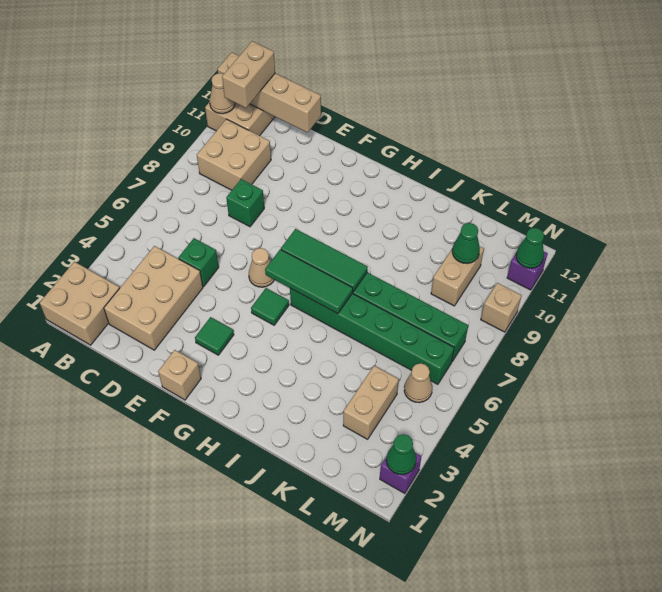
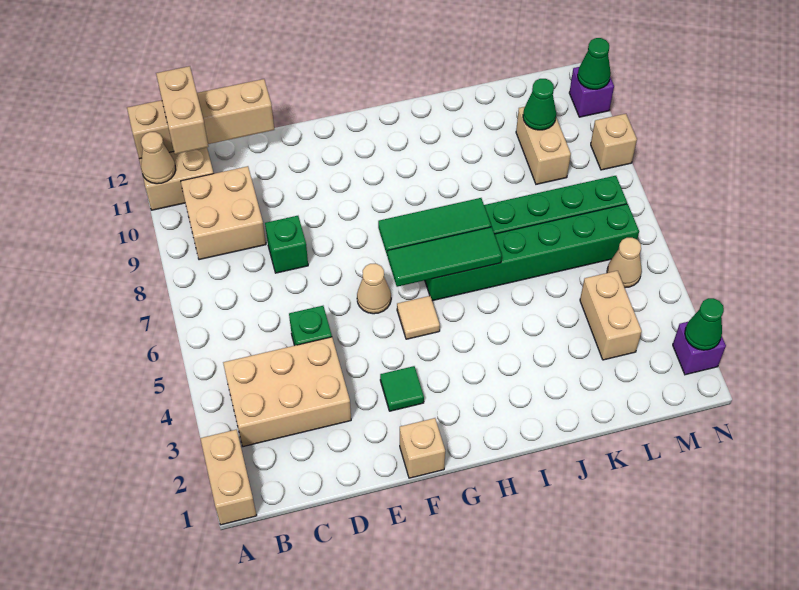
tan brick A1:B2 level 1 -> tan brick A1:A2 level 1
tan brick C2:D4 level 1 -> tan brick B3:D4 level 1
green tile G5 level 1 -> tan tile G5 level 1

